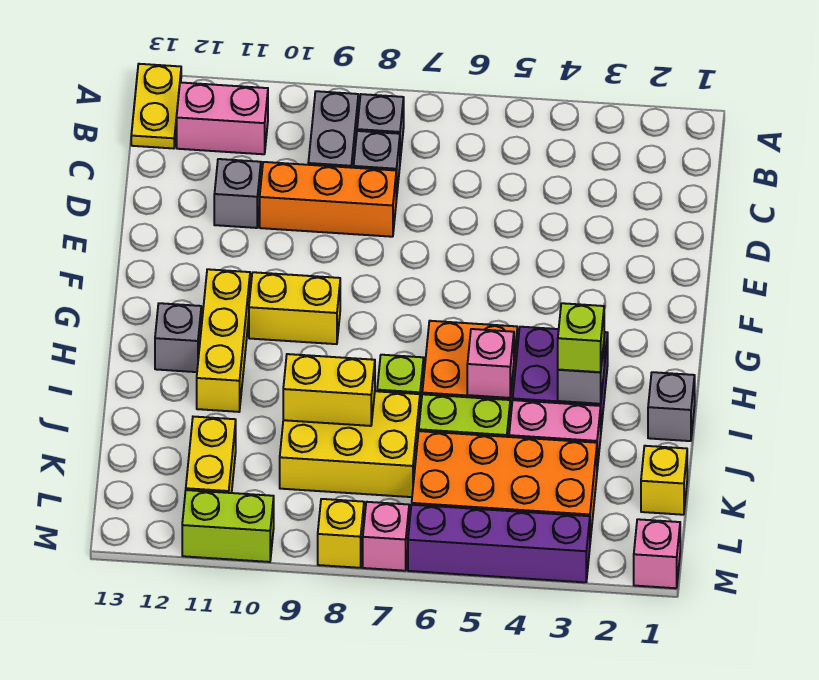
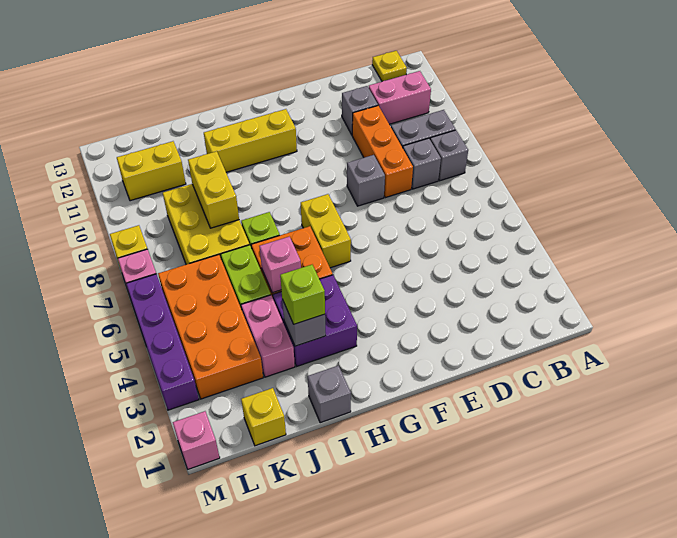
yellow plate A13:B13 level 1 -> yellow plate B13 level 1
pink brick B11:B12 level 1 -> pink brick B11:C11 level 1
yellow brick G9:G10 level 1 -> yellow brick G6:G7 level 1
grey brick H12 level 1 -> grey brick E8 level 1
lime brick M10:M11 level 1 -> none

